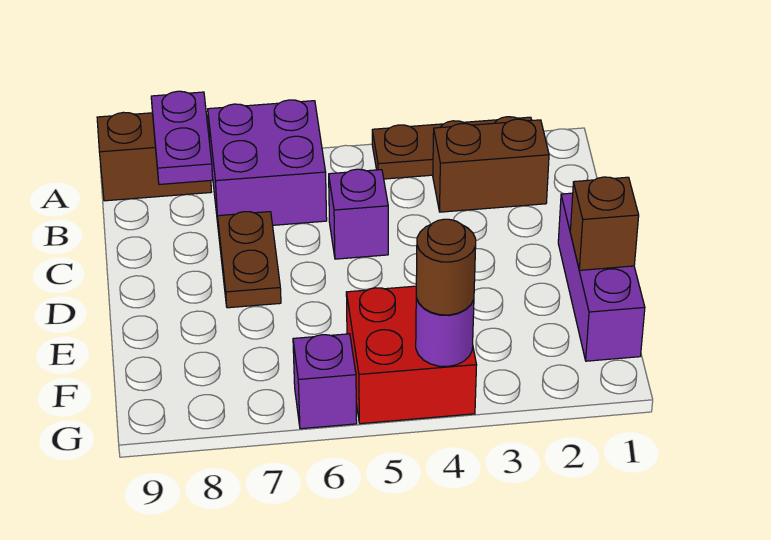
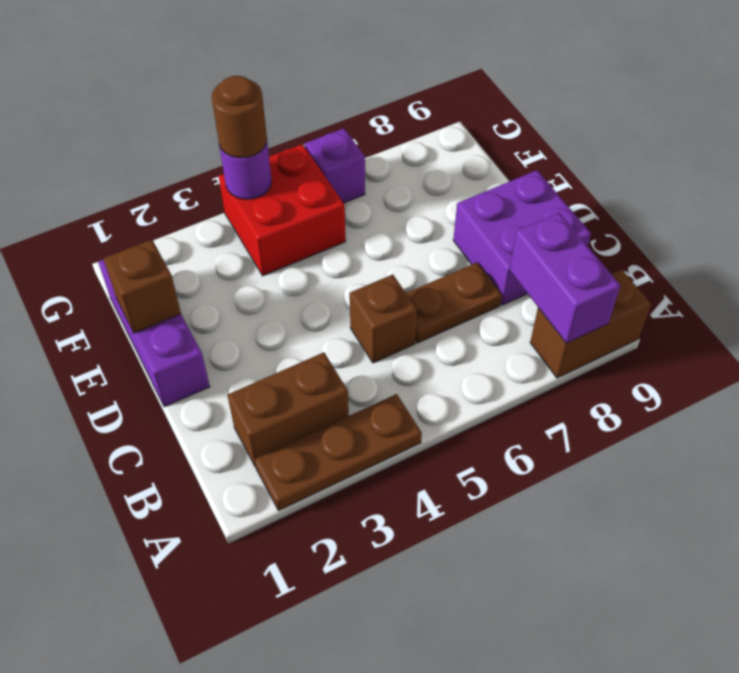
purple brick A6:B7 level 1 -> purple brick C8:D9 level 1
purple plate A8:B8 level 2 -> purple brick A8:B8 level 2
purple brick C5 level 1 -> brown brick C5 level 1
brown plate C7:D7 level 1 -> brown plate C6:C7 level 1

